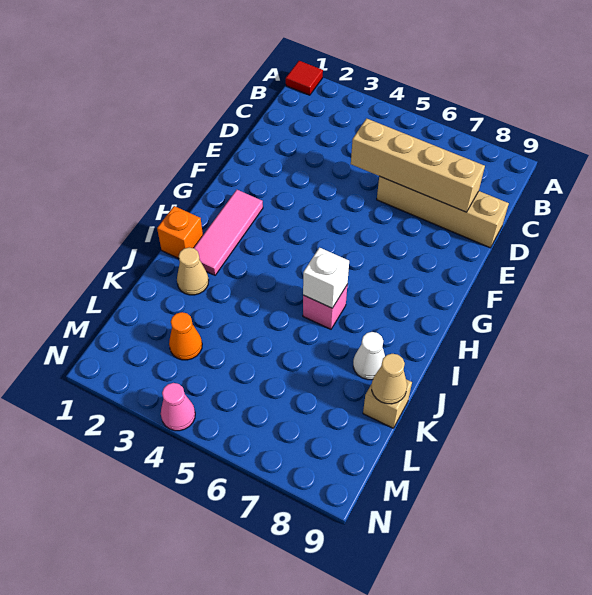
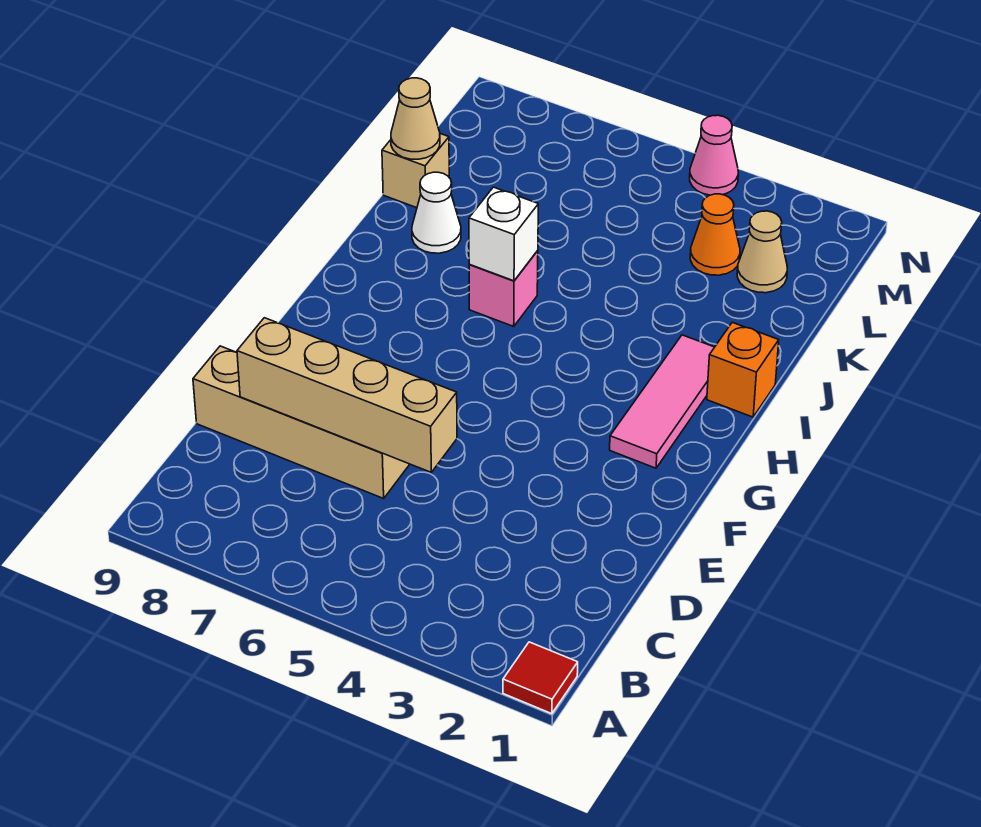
tan cone J2 level 1 -> tan cone L2 level 1

